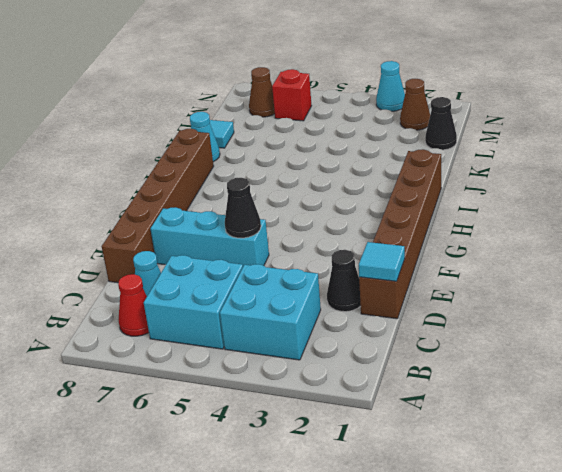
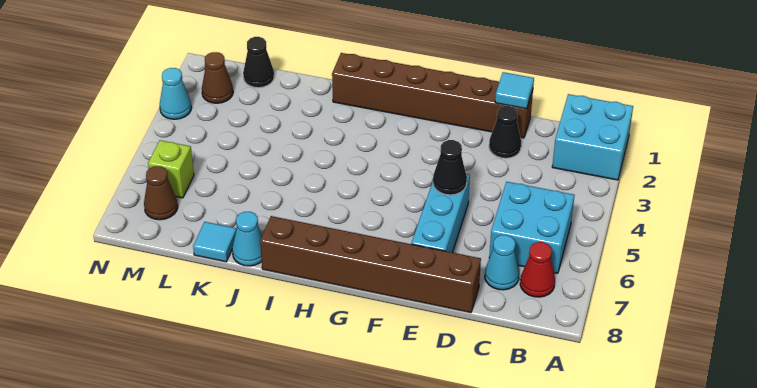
cyan brick B3:C4 level 1 -> cyan brick A1:B2 level 1
red brick M6 level 1 -> lime brick M6 level 1

